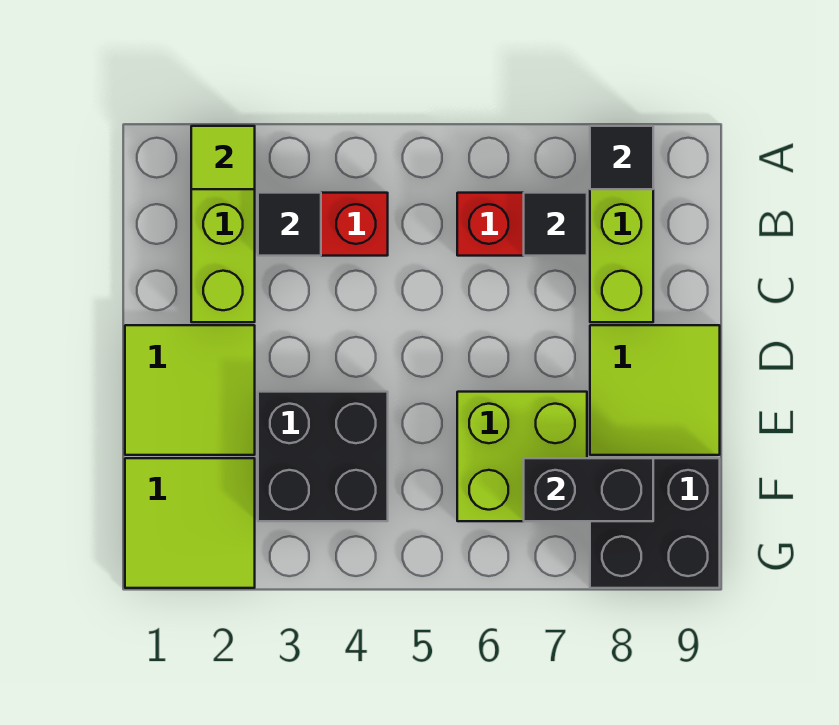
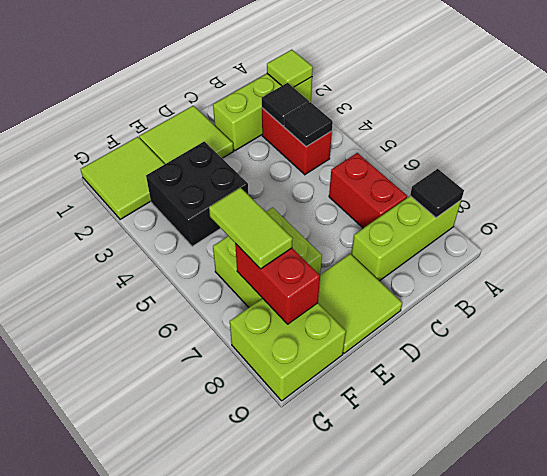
black tile B7 level 2 -> black tile B4 level 2
none -> lime tile F6:F7 level 3
black brick F7:F8 level 2 -> red brick F7:F8 level 2
black brick F8:G9 level 1 -> lime brick F8:G9 level 1

